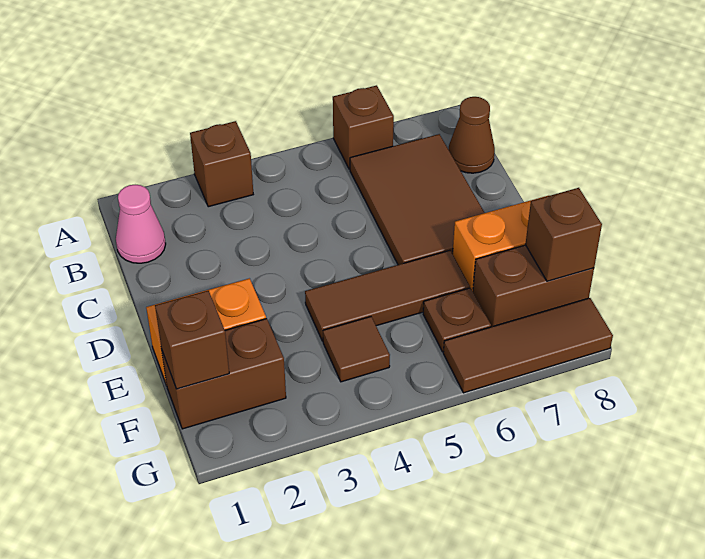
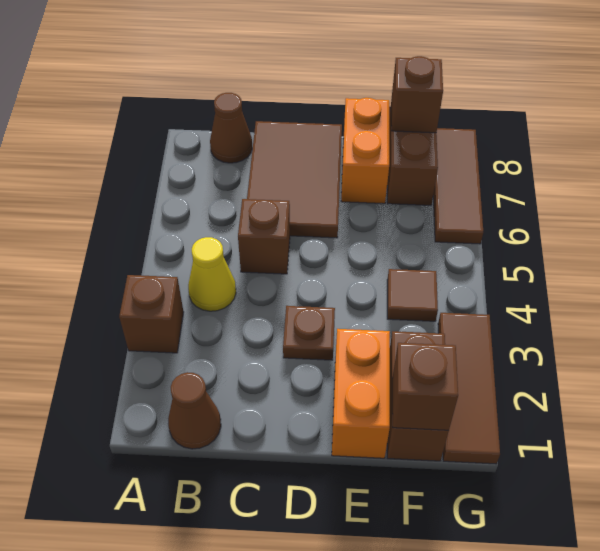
brown brick A6 level 1 -> brown brick C5 level 1
pink cone B1 level 1 -> brown cone B1 level 1
none -> yellow cone B4 level 1
brown tile B6:D7 level 1 -> brown tile C6:D8 level 1
brown tile E4:E6 level 1 -> brown tile G1:G3 level 1
brown plate F6 level 1 -> brown plate D3 level 1

